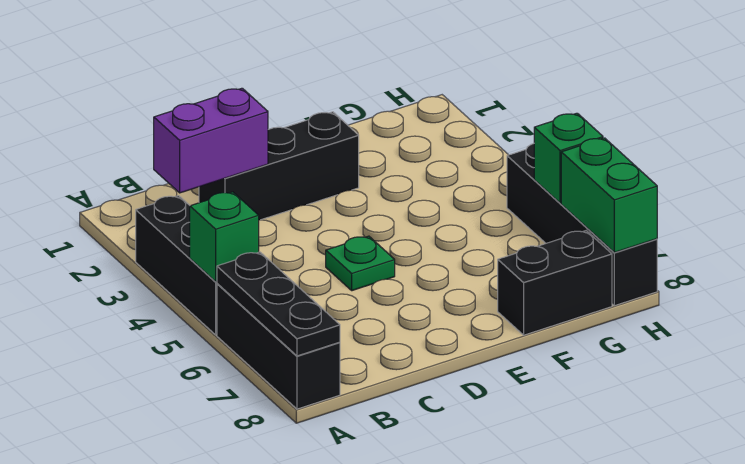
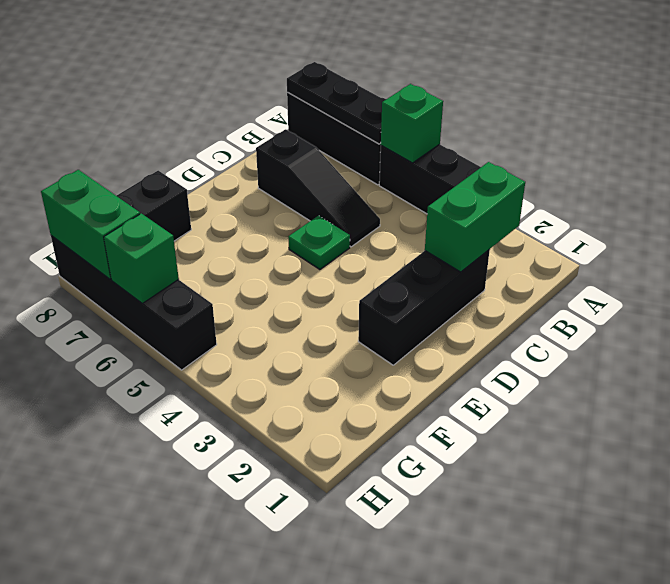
purple brick B2:C2 level 2 -> green brick B2:C2 level 2
none -> black slope C5:C7 level 1 top 7

